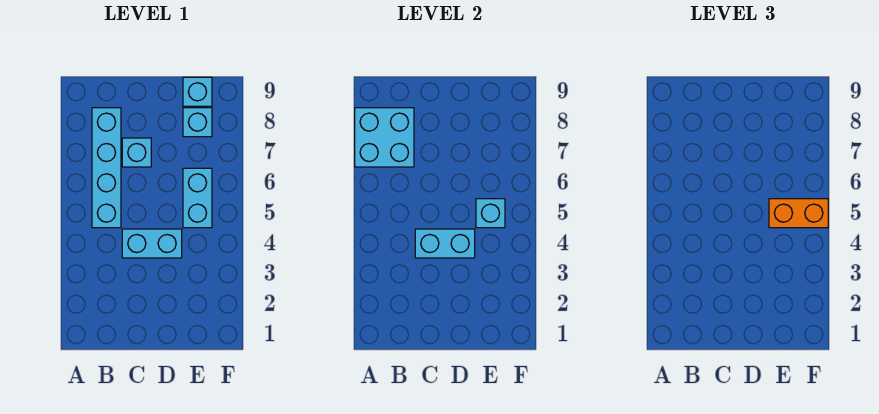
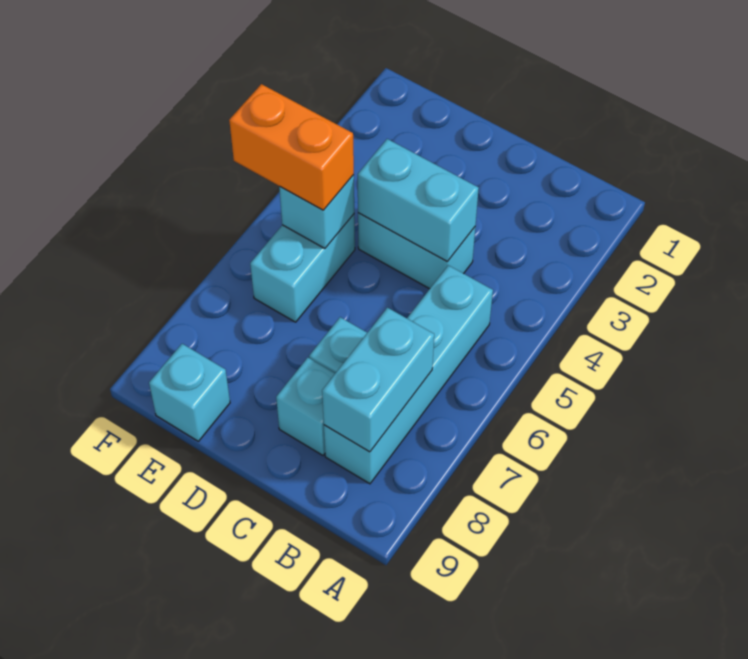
cyan brick A7:B8 level 2 -> cyan brick B7:B8 level 2
cyan brick E8 level 1 -> cyan brick C8 level 1

